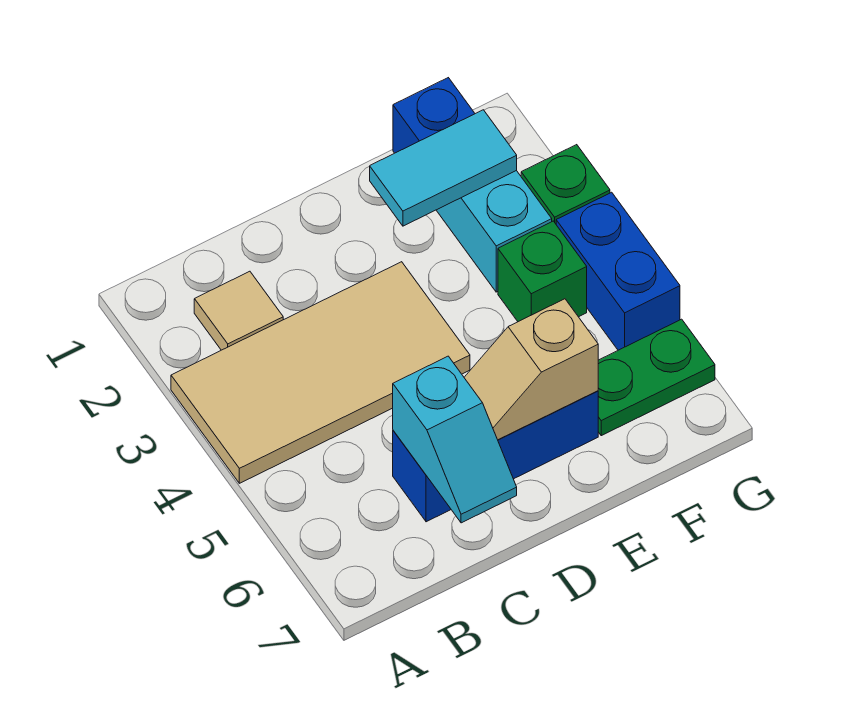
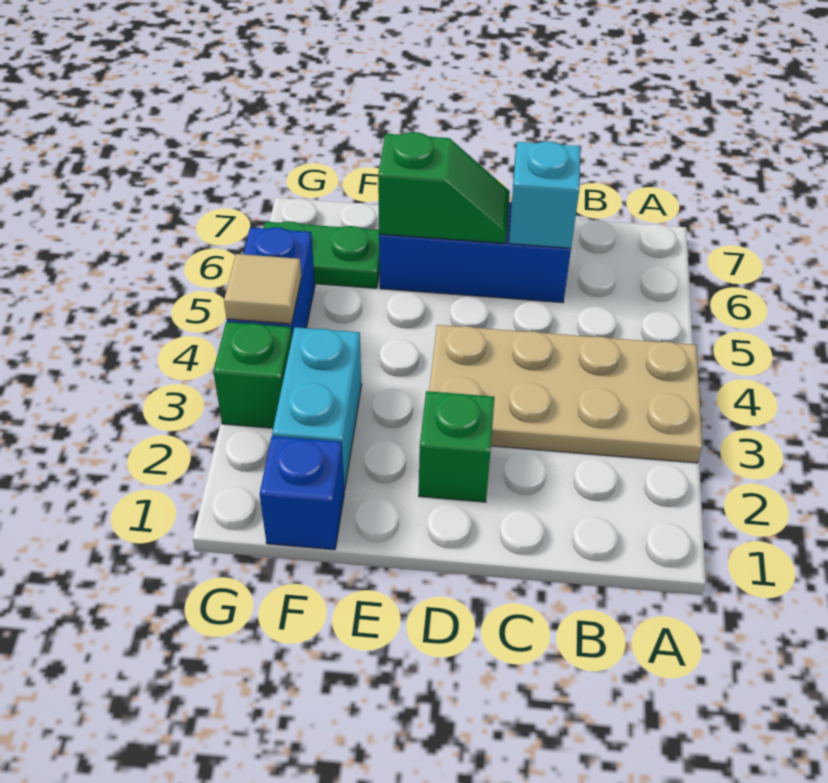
tan tile A3:D4 level 1 -> tan plate A3:D4 level 1
tan tile B2 level 1 -> tan tile G4 level 2
tan slope D6:E6 level 2 top E -> green slope D6:E6 level 2 top E
cyan tile E2:F2 level 2 -> none
green brick F4 level 1 -> green brick D2 level 1

